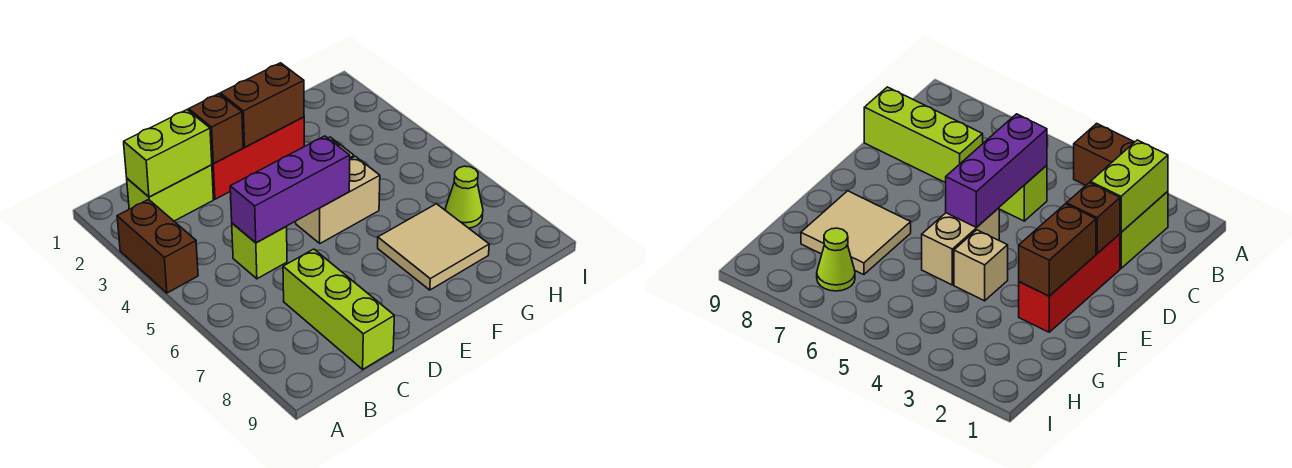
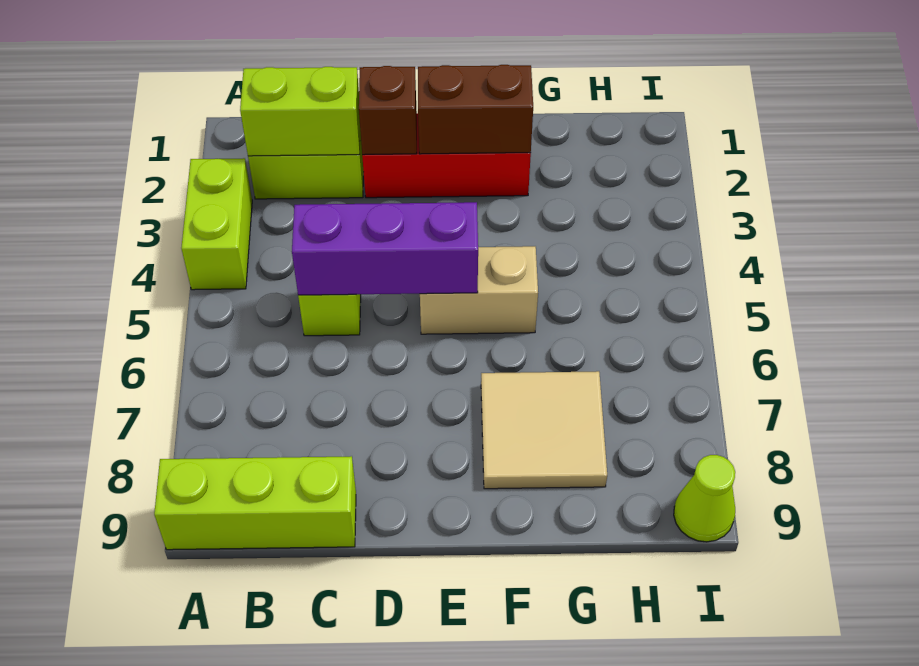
brown brick A3:A4 level 1 -> lime brick A3:A4 level 1
lime brick C7:C9 level 1 -> lime brick A9:C9 level 1
tan brick F4 level 1 -> none
lime cone H7 level 1 -> lime cone I9 level 1

